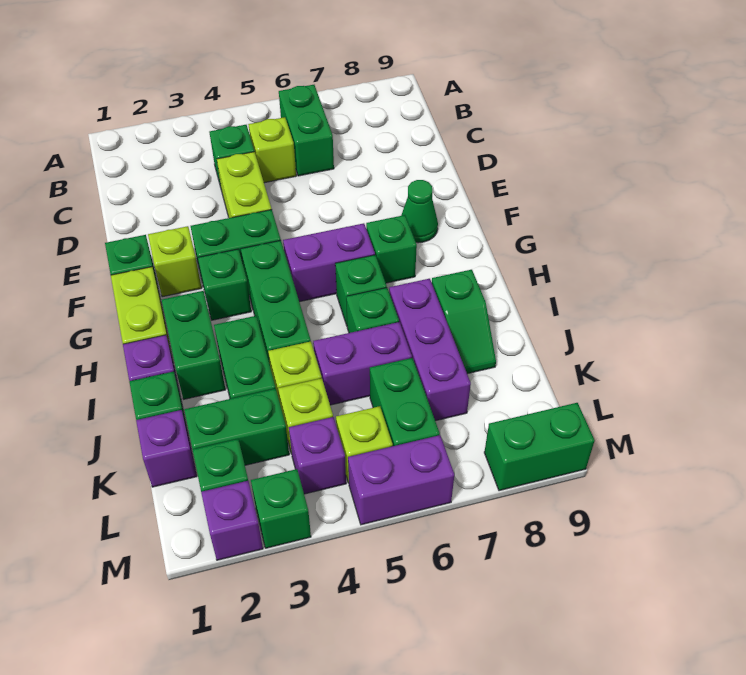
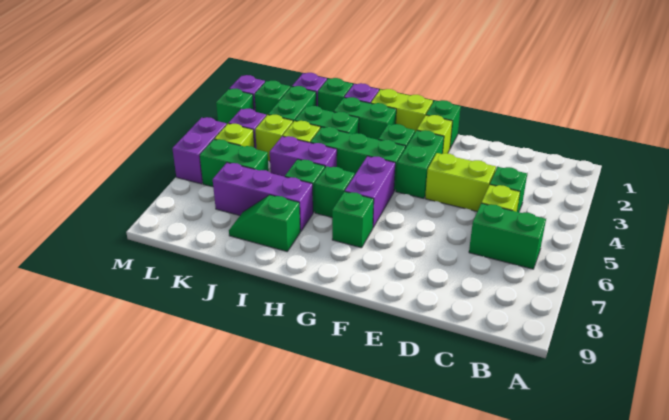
green cone F8 level 1 -> none
purple brick J5:J6 level 1 -> purple brick I5:J5 level 1
green brick M8:M9 level 1 -> none

